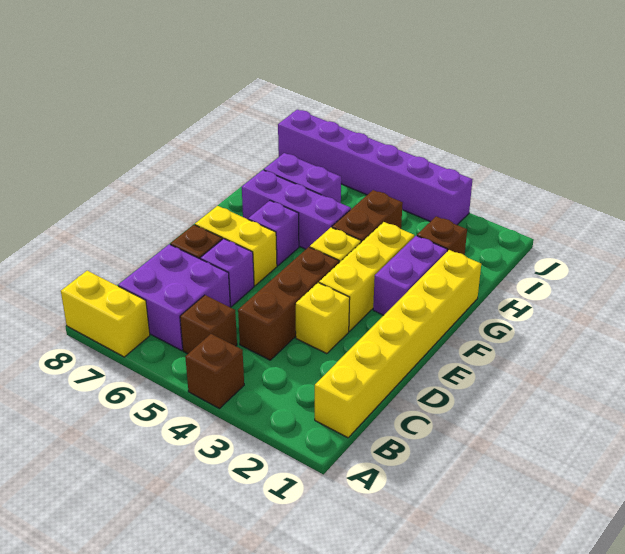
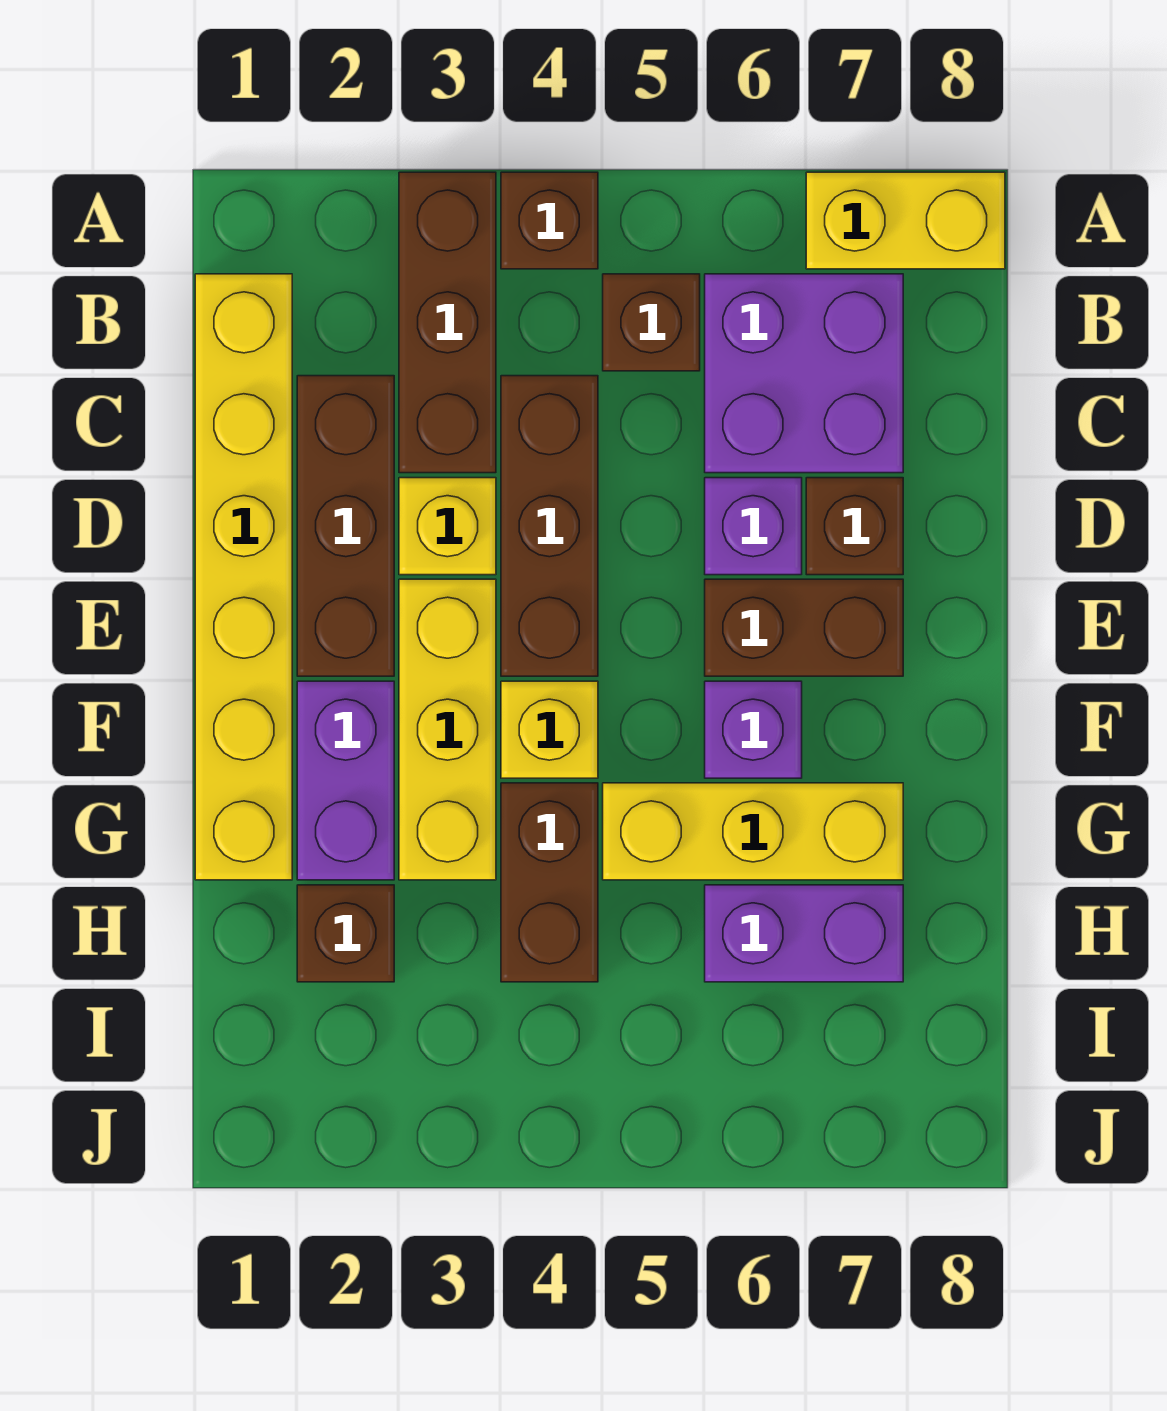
none -> brown brick A3:C3 level 1
none -> brown brick C2:E2 level 1
yellow brick E6:E7 level 1 -> brown brick E6:E7 level 1
purple brick G5:G7 level 1 -> yellow brick G5:G7 level 1
purple brick J3:J8 level 1 -> none

